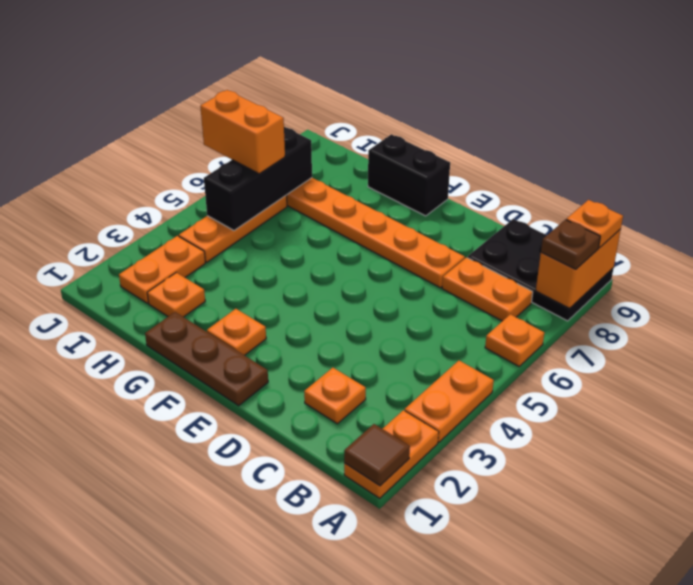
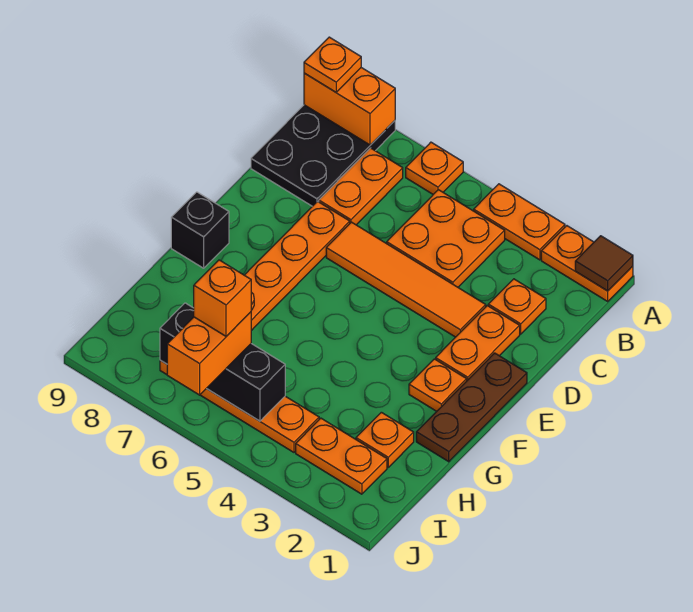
brown plate A8 level 3 -> none
none -> orange plate B4:C5 level 1
none -> orange plate D2:E2 level 1
none -> orange tile D3:D6 level 1
black brick F9:G9 level 1 -> black brick F9 level 1
none -> orange brick I6 level 4

